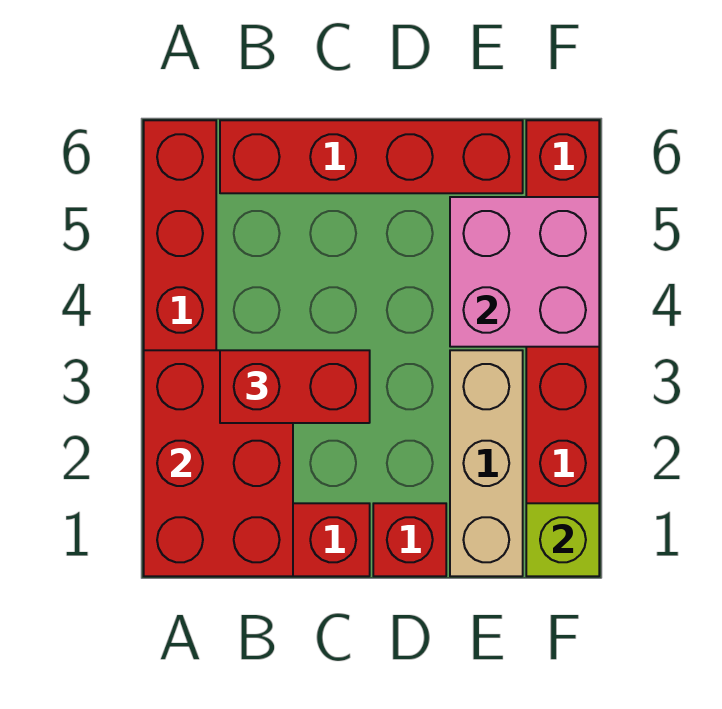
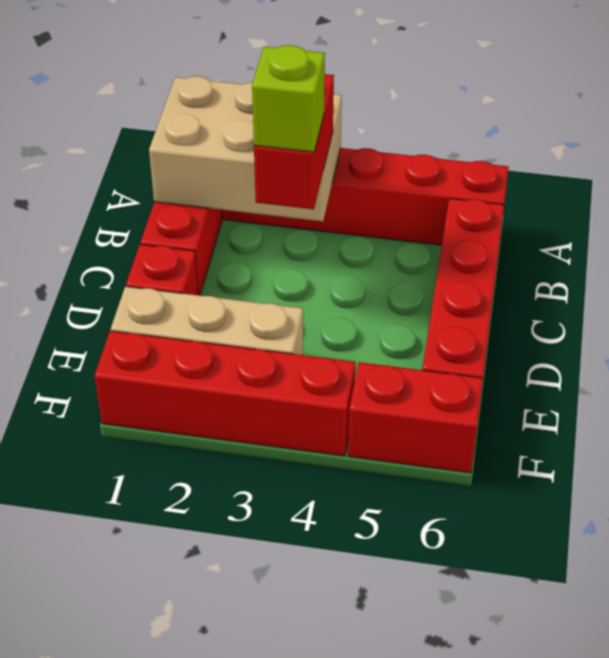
red brick A1:B3 level 2 -> tan brick A1:B3 level 2
pink brick E4:F5 level 2 -> none
lime brick F1 level 2 -> lime brick C3 level 4

